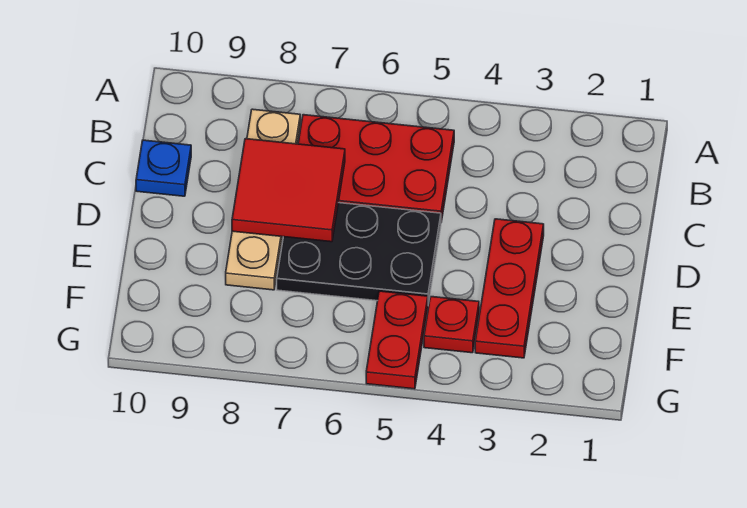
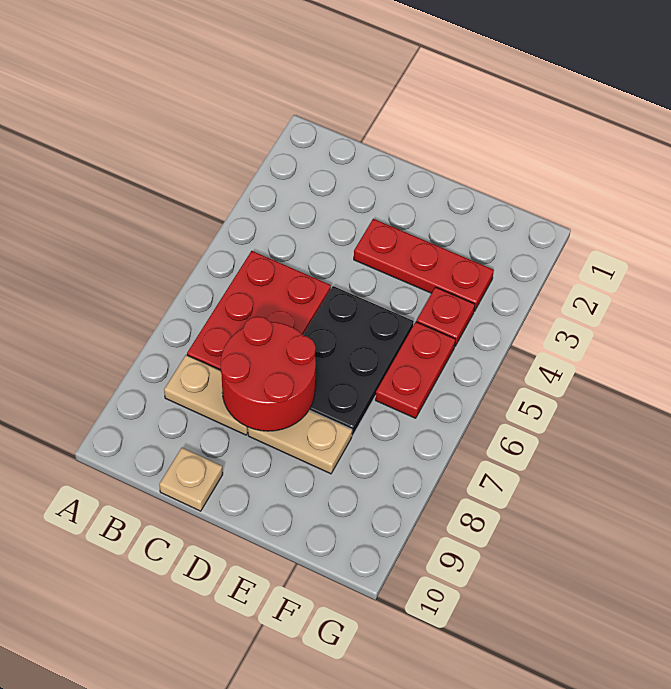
red tile C7:D8 level 2 -> red round brick C7:D8 level 2
blue plate C10 level 1 -> tan plate C10 level 1
red plate F5:G5 level 1 -> red plate F5:F6 level 1

